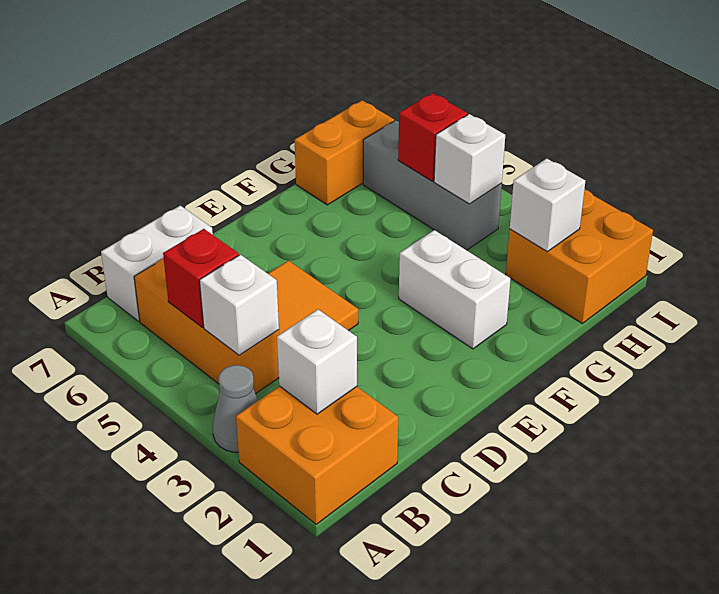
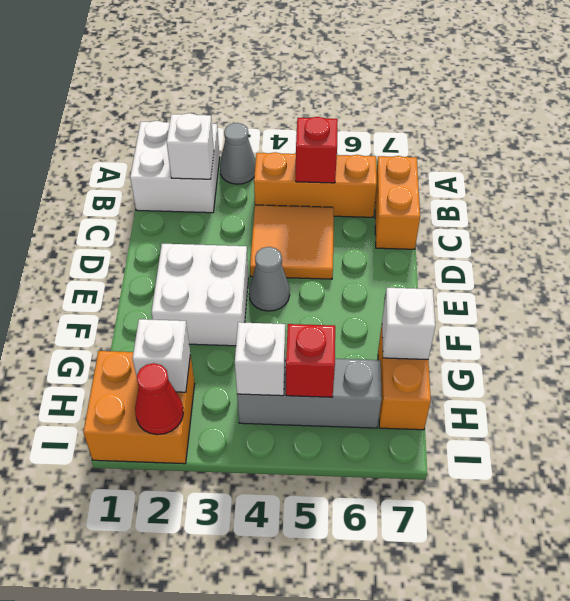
orange brick A1:B2 level 1 -> white brick A1:B2 level 1
white brick B4 level 2 -> white brick G7 level 2
white brick B7:C7 level 1 -> orange brick B7:C7 level 1
none -> grey cone E4 level 1
white brick F2:F3 level 1 -> white brick E2:F3 level 1
none -> red cone I2 level 2

